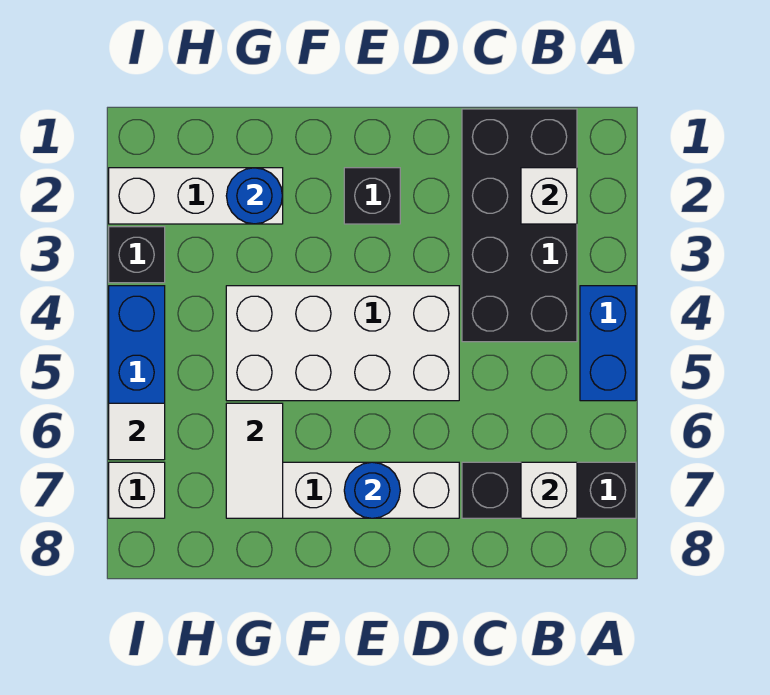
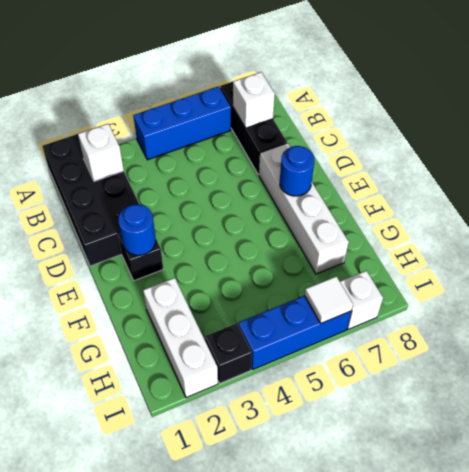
blue brick A4:A5 level 1 -> blue brick A4:A6 level 1
black brick B1:C4 level 1 -> black brick A1:D2 level 1
white brick D4:G5 level 1 -> none
blue round brick G2 level 2 -> blue round brick E2 level 2
white tile G6:G7 level 2 -> none

